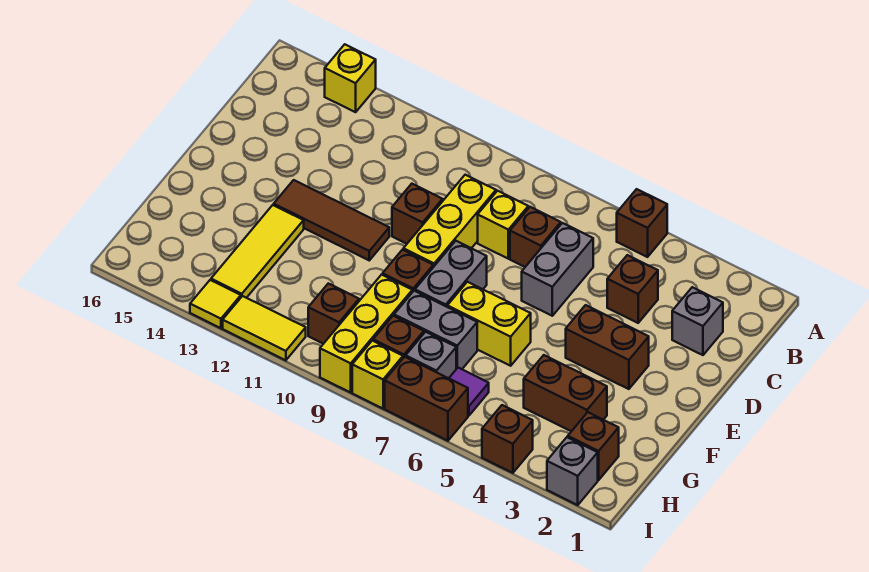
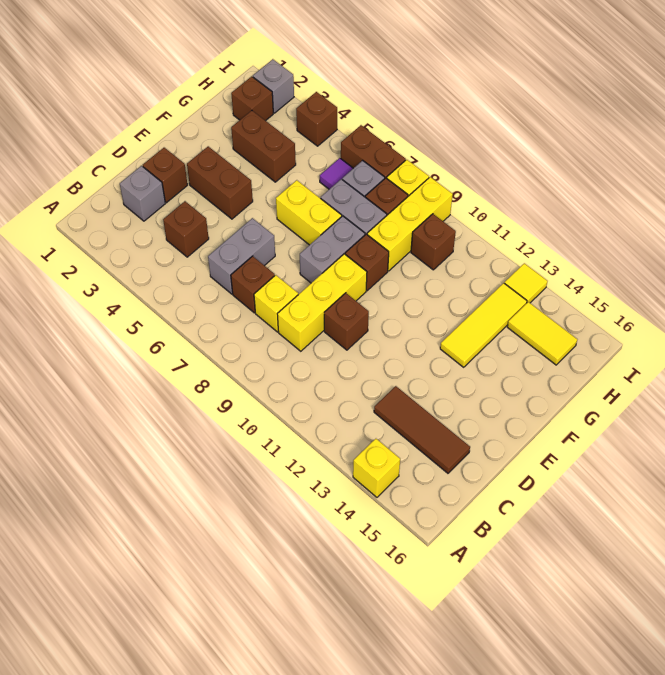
brown brick A5 level 1 -> brown brick D2 level 1
brown tile E11:E13 level 1 -> brown tile C13:C15 level 1
yellow tile I11:I12 level 1 -> yellow tile H14:H15 level 1

